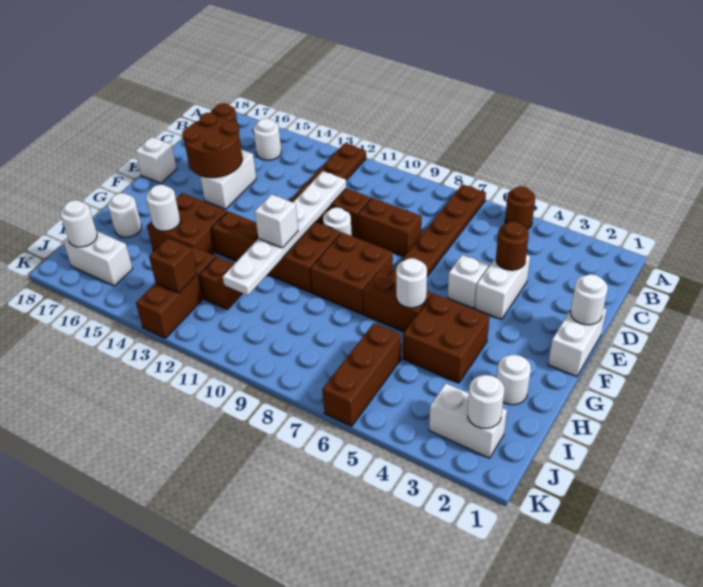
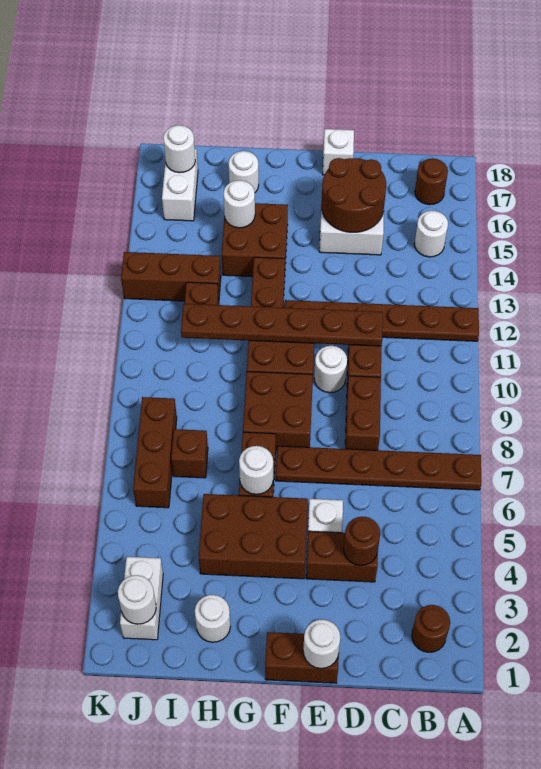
brown round brick A5 level 1 -> brown round brick B2 level 1
white brick D4:E4 level 1 -> brown brick D4:E4 level 1
white plate D11:I11 level 2 -> brown plate D11:I11 level 2
white brick E1:F1 level 1 -> brown brick E1:F1 level 1
brown brick G4:H5 level 1 -> brown brick F4:H5 level 1
white brick G11 level 3 -> none
brown brick I6:K6 level 1 -> brown brick J6:J8 level 1
brown brick J13 level 2 -> brown brick I7 level 1

